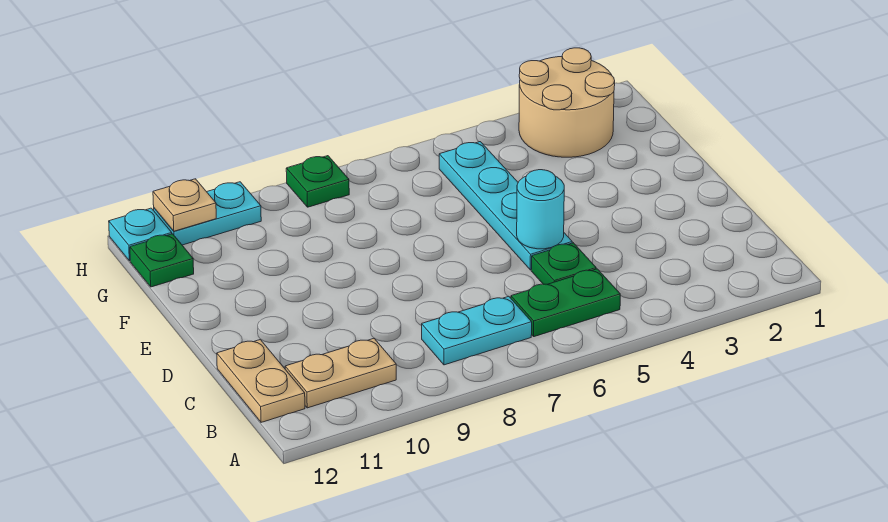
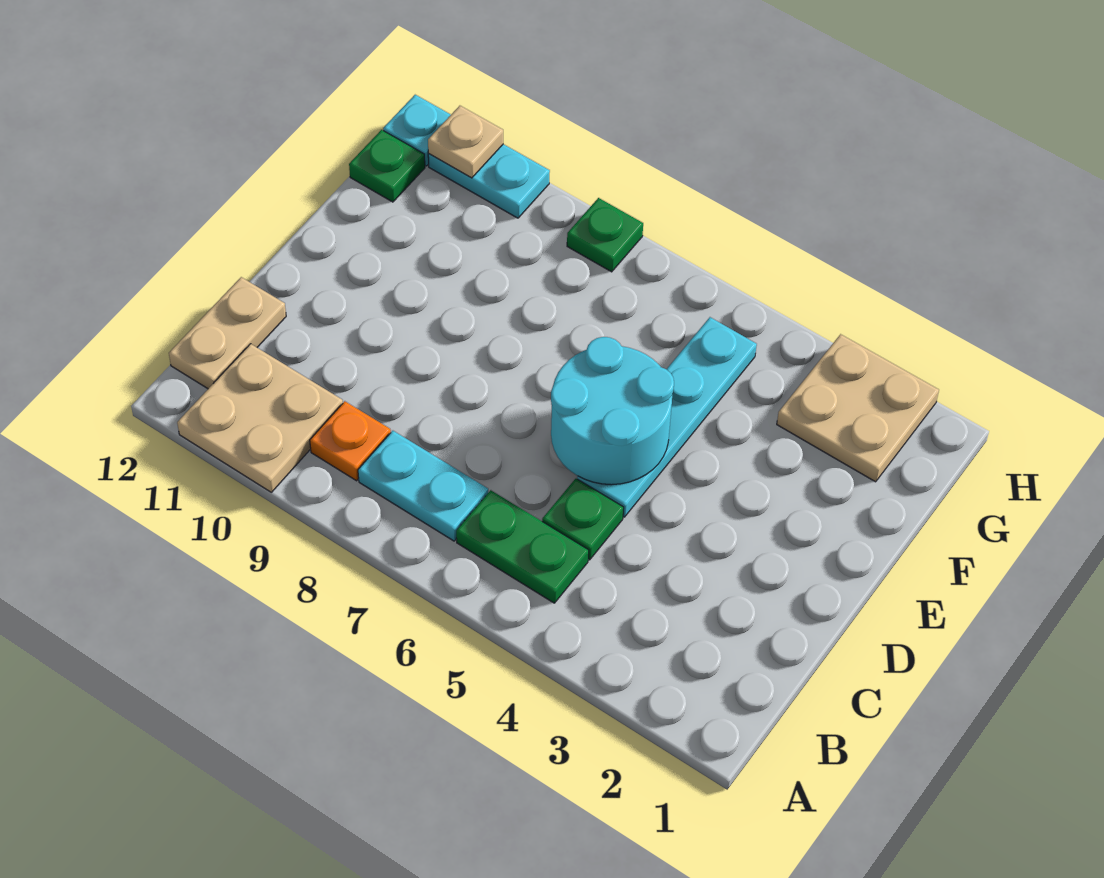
none -> orange plate B9 level 1
tan plate B10:B11 level 1 -> tan plate A10:B11 level 1
cyan round brick D5 level 2 -> cyan round brick D5:E6 level 2
tan round brick G2:H3 level 1 -> tan plate G2:H3 level 1

